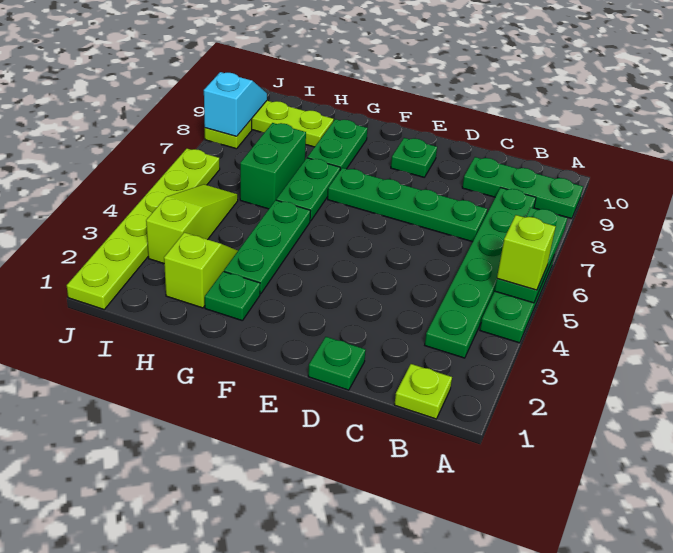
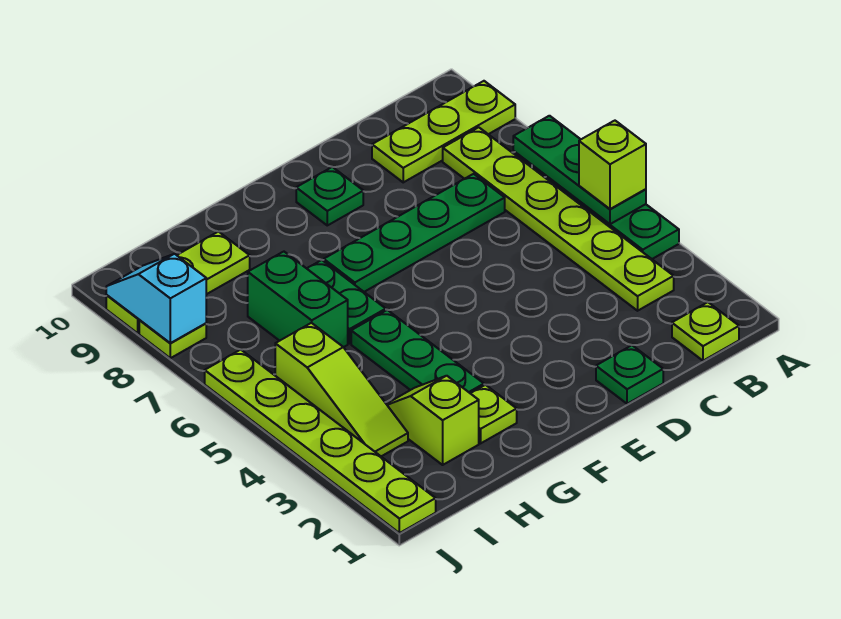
green plate A9:C9 level 1 -> lime plate A9:C9 level 1
green plate B3:B8 level 1 -> lime plate B3:B8 level 1
green plate G2 level 1 -> lime plate G2 level 1
green plate G8:G9 level 1 -> none
lime slope I3:I5 level 1 top 3 -> lime slope I3:I5 level 1 top 5

